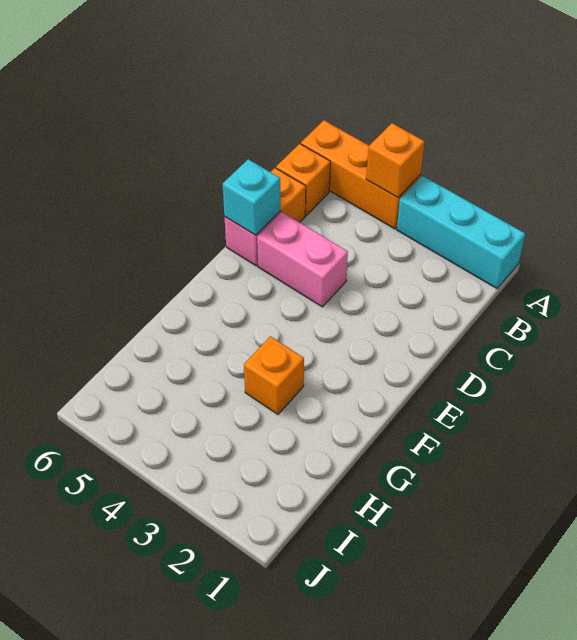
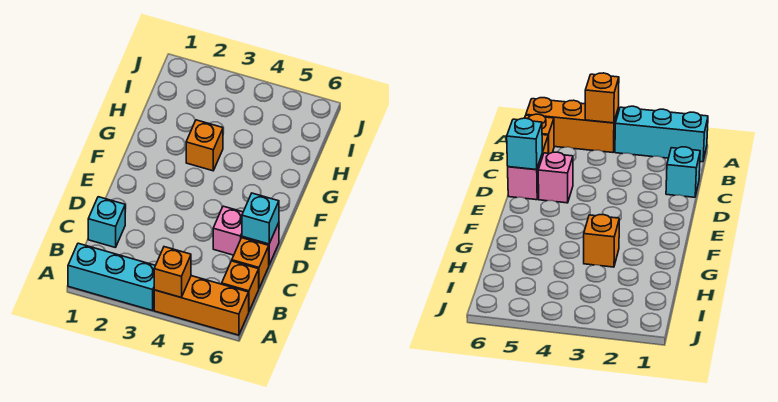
none -> cyan brick C1 level 1
pink brick D4:D5 level 1 -> pink brick D5 level 1

